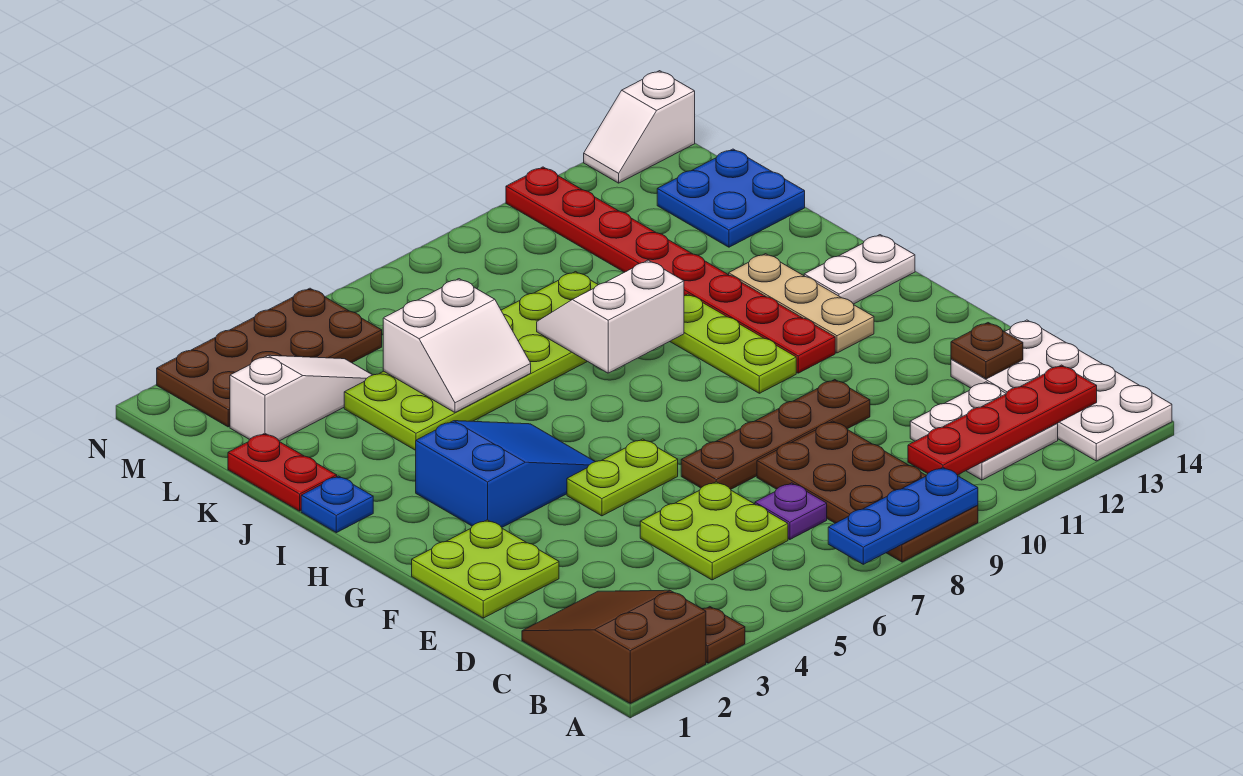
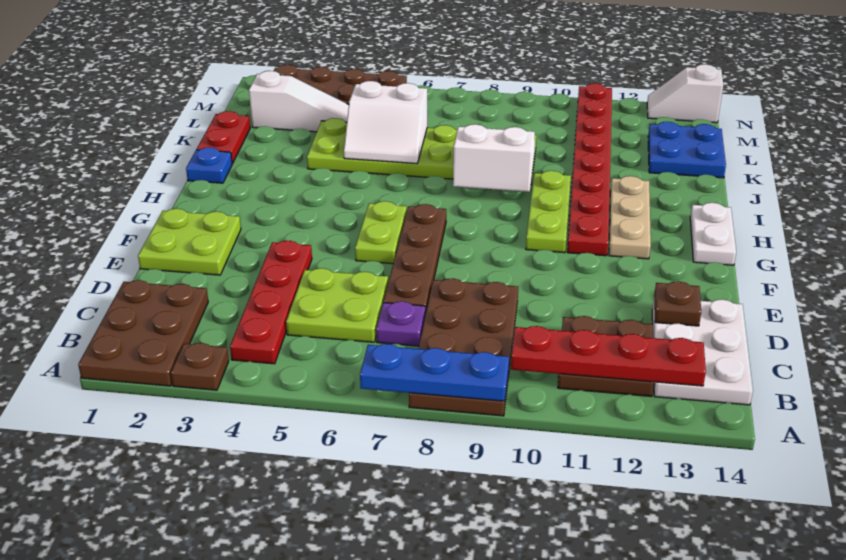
brown slope A1:C2 level 1 top A -> brown plate A1:C2 level 1
white plate A13:D14 level 1 -> white plate B13:D14 level 1
none -> red plate B4:E4 level 1
white plate B11:C12 level 1 -> brown plate B11:C12 level 1
brown plate E7:E10 level 1 -> brown plate D7:G7 level 1
lime plate F5:F6 level 1 -> lime plate F6:G6 level 1
blue slope G3:H5 level 1 top 3 -> none
white plate H13:H14 level 1 -> white plate G14:H14 level 1

